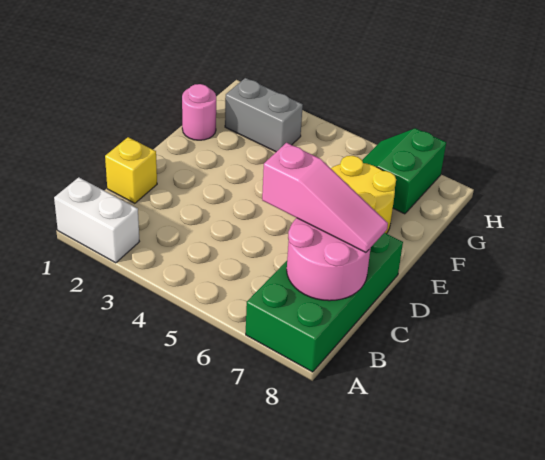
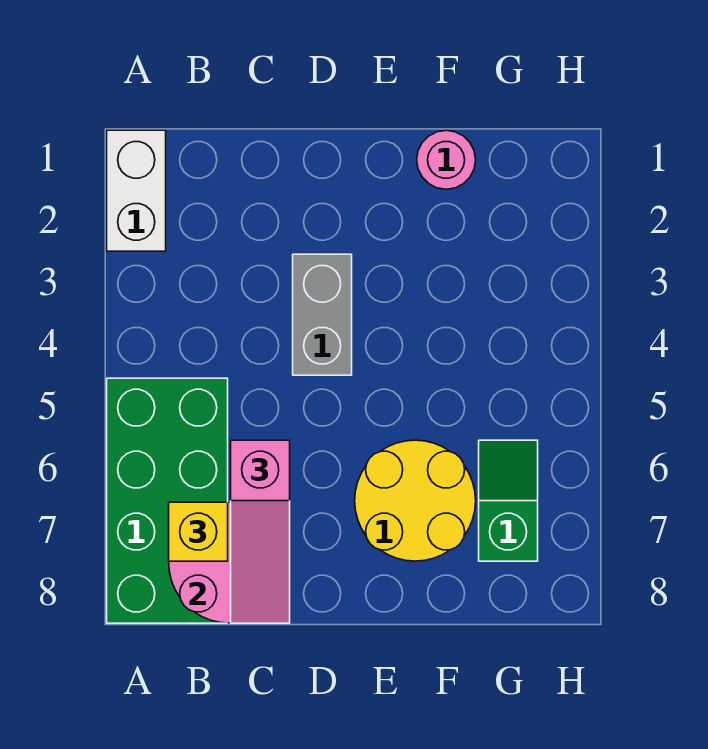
green brick A7:D8 level 1 -> green brick A5:B8 level 1
yellow brick C1 level 1 -> yellow brick B7 level 3
grey brick G2:G3 level 1 -> grey brick D3:D4 level 1
green slope G6:H7 level 1 top 7 -> green slope G6:G7 level 1 top 7

